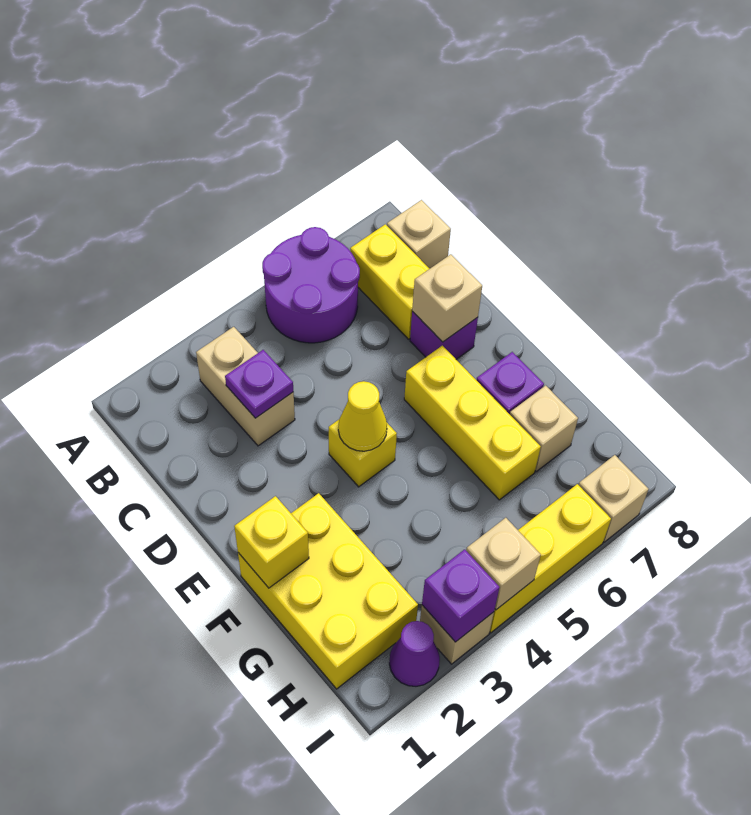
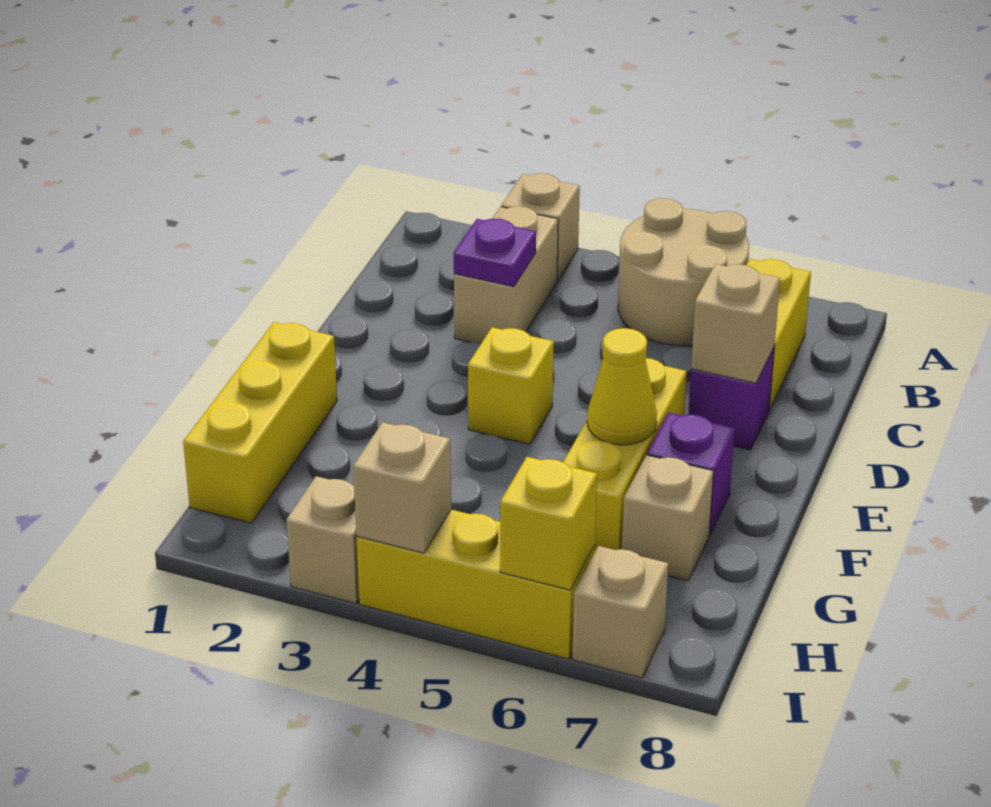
purple round brick A5:B6 level 1 -> tan round brick A5:B6 level 1
tan brick B8 level 1 -> tan brick A3 level 1
yellow cone E4 level 2 -> yellow cone F6 level 2
yellow brick F1:H2 level 1 -> yellow brick F1:H1 level 1
yellow brick F1 level 2 -> yellow brick I6 level 2
purple cone I2 level 1 -> none
purple brick I3 level 2 -> none

